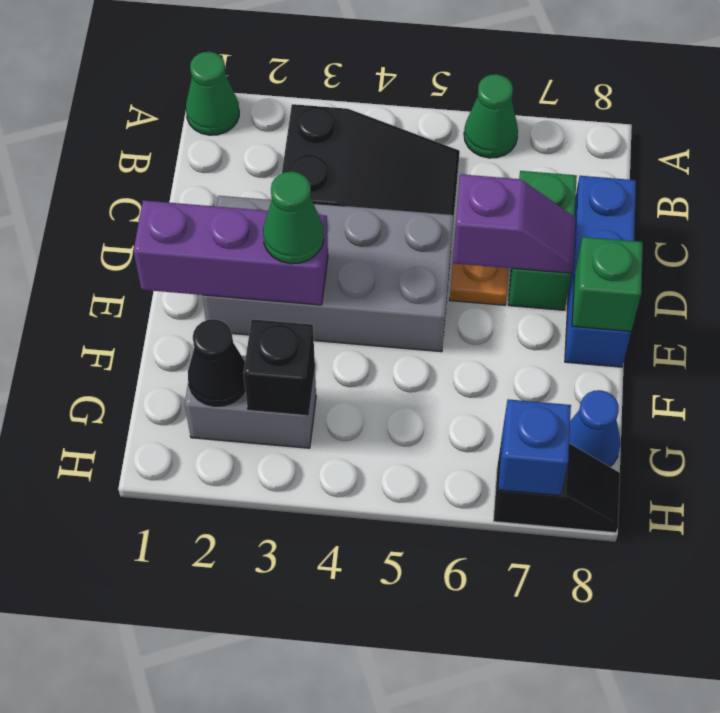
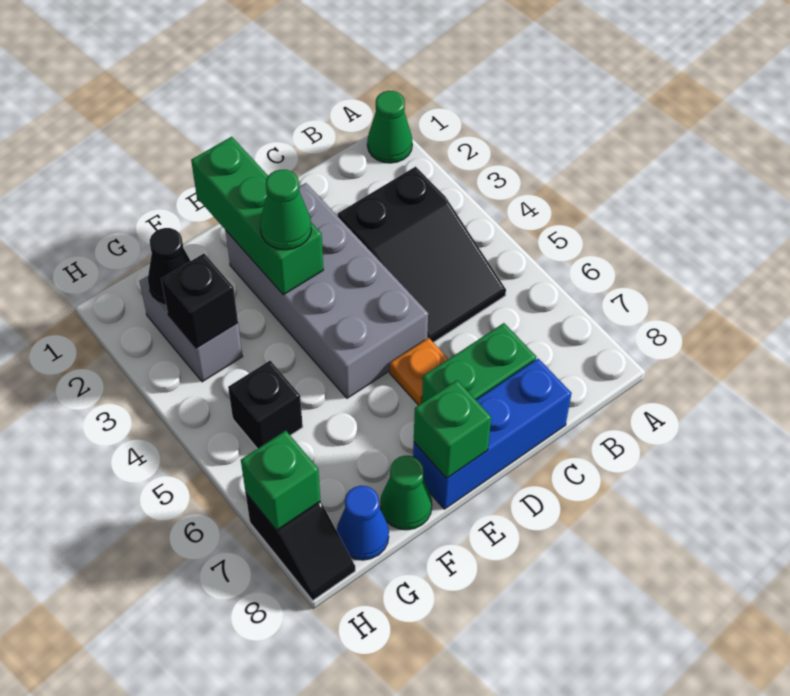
green cone A6 level 1 -> green cone F8 level 1
purple slope D6:D7 level 2 top 6 -> none
purple brick E1:E3 level 2 -> green brick E1:E3 level 2
none -> black brick G5 level 1
blue brick H7 level 2 -> green brick H7 level 2

